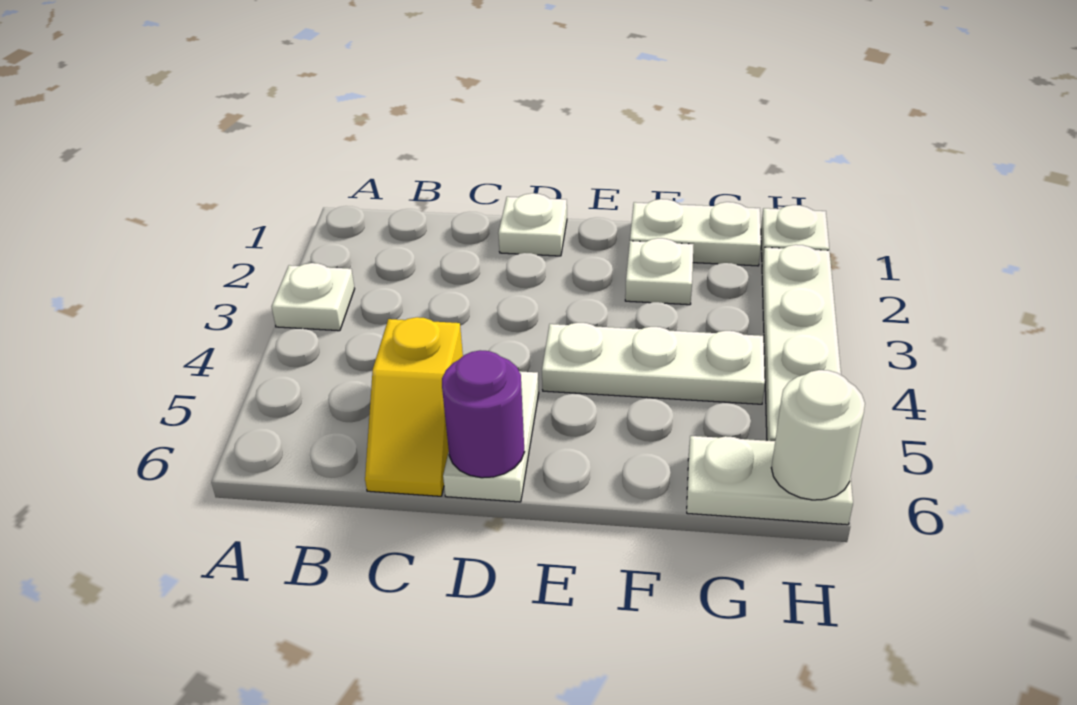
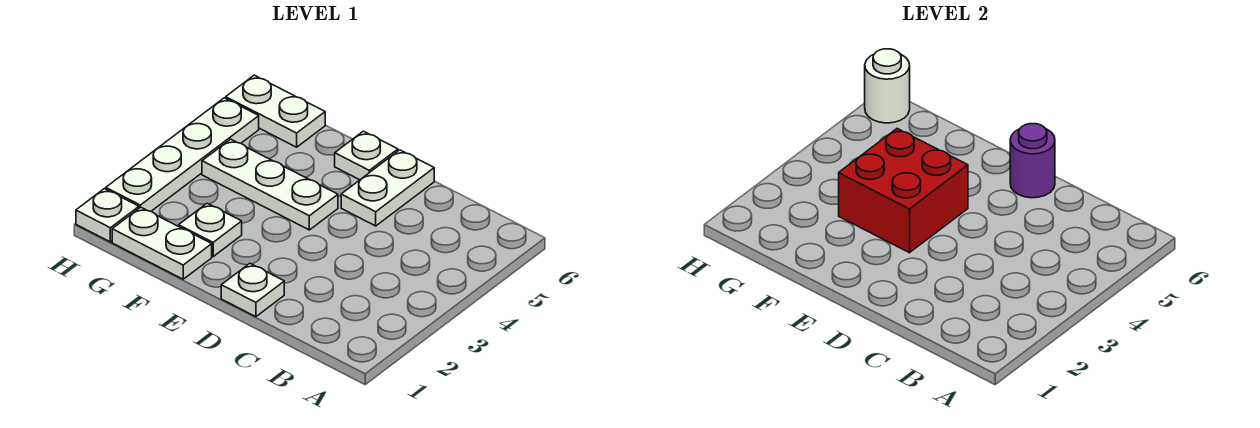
white plate A3 level 1 -> white plate E6 level 1
yellow slope C5:C6 level 1 top 5 -> none
none -> red brick E3:F4 level 2

